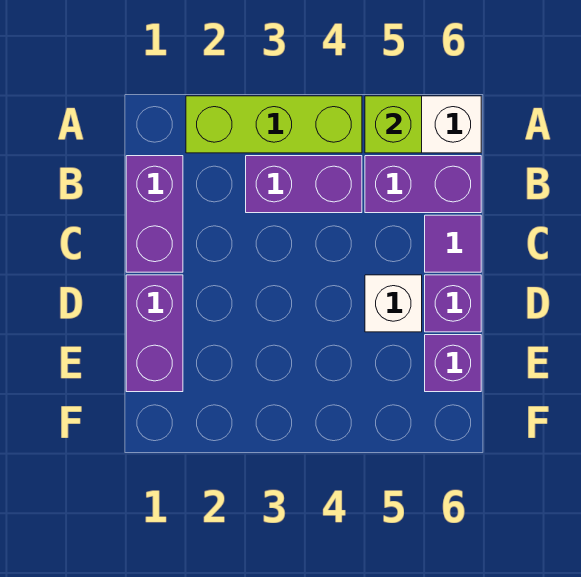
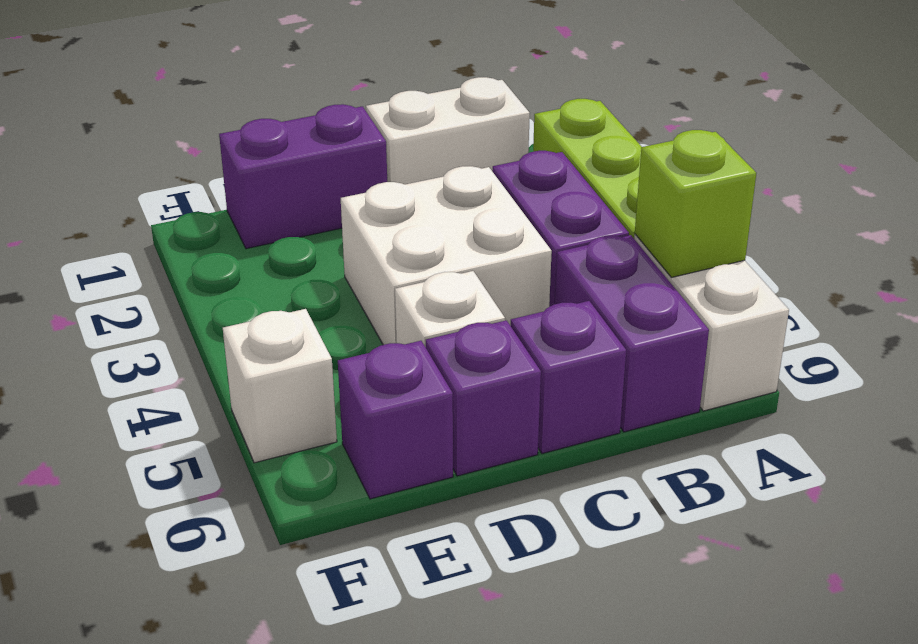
purple brick B1:C1 level 1 -> white brick B1:C1 level 1
none -> white brick C3:D4 level 1
purple tile C6 level 1 -> purple brick C6 level 1
none -> white brick F5 level 1

